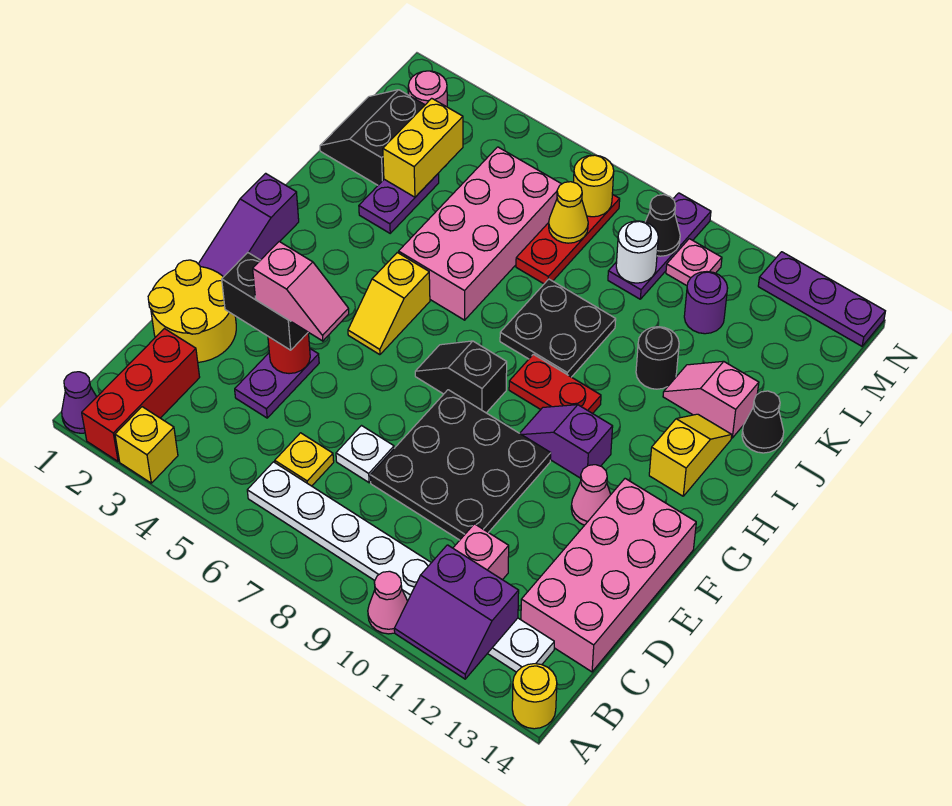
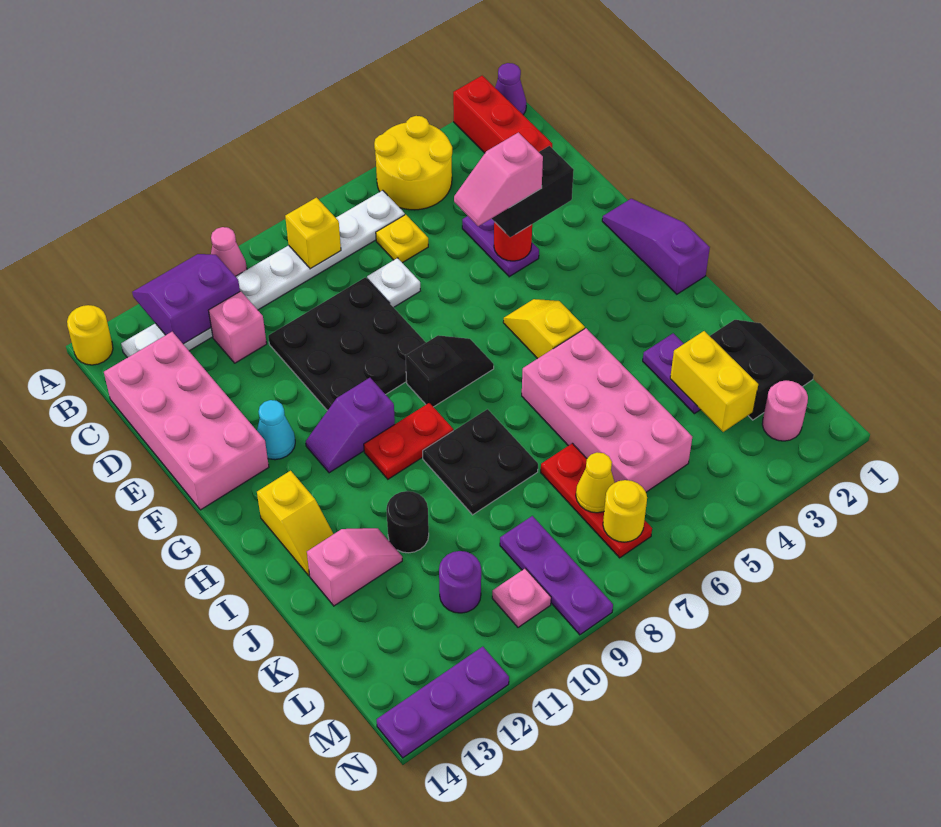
yellow brick A3 level 1 -> yellow brick B8 level 2
yellow round brick D1:E2 level 1 -> yellow round brick A4:B5 level 1
pink cone F12 level 1 -> cyan cone F12 level 1
purple slope G10:G11 level 1 top 11 -> purple slope G10:G11 level 1 top 10
black cone J14 level 1 -> none
white round brick L9 level 2 -> none
black cone M9 level 2 -> none

